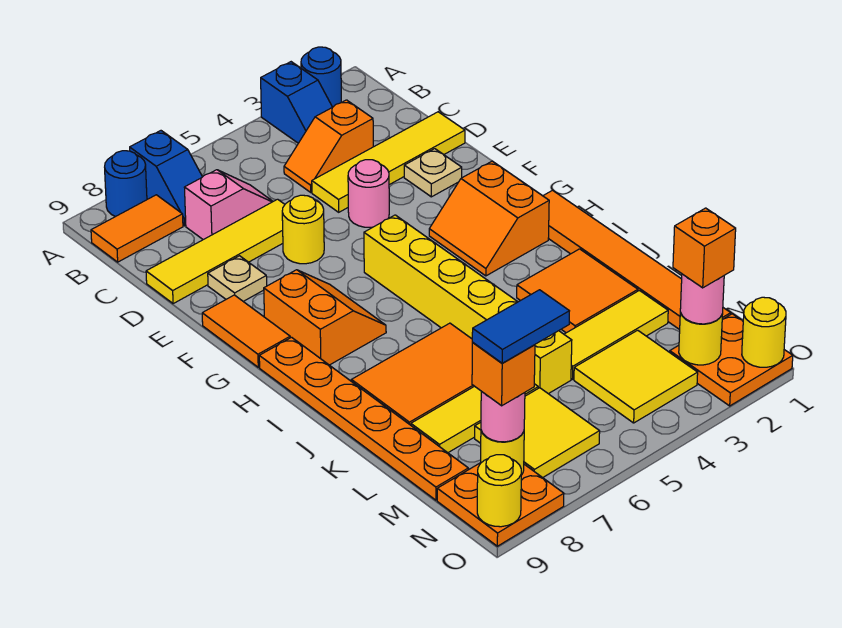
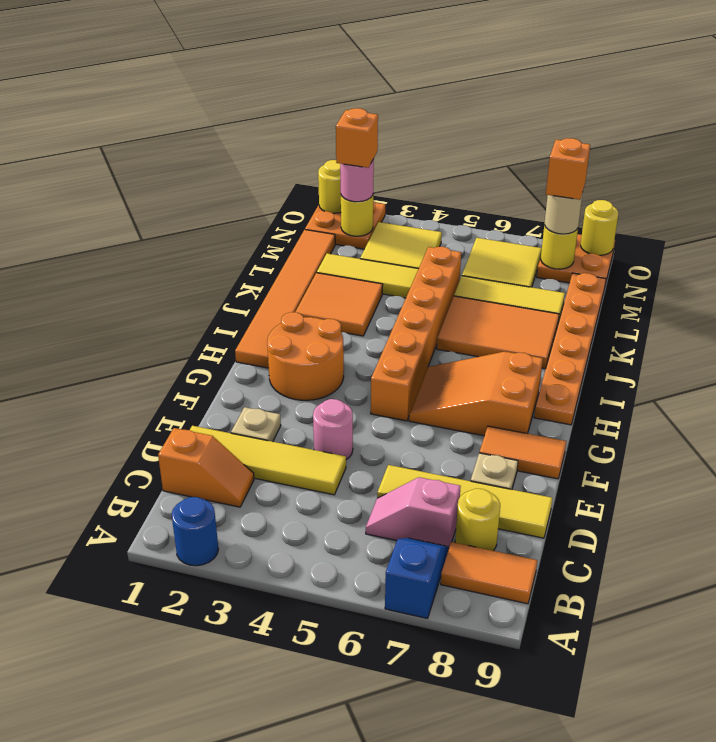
blue slope A3:B3 level 1 top A -> none
blue round brick A8 level 1 -> none
orange slope C3:C4 level 1 top 3 -> orange slope C1:C2 level 1 top 1
yellow round brick E6 level 1 -> yellow round brick C8 level 1
orange tile F9:G9 level 1 -> orange tile F8:F9 level 1
orange slope G2:H3 level 1 top 2 -> orange round brick G2:H3 level 1
yellow brick G5:L5 level 1 -> orange brick G5:L5 level 1
orange slope G7:H8 level 1 top 8 -> orange slope G6:H8 level 1 top 8
blue tile N7:N8 level 5 -> none
pink round brick N8 level 3 -> tan round brick N8 level 3

